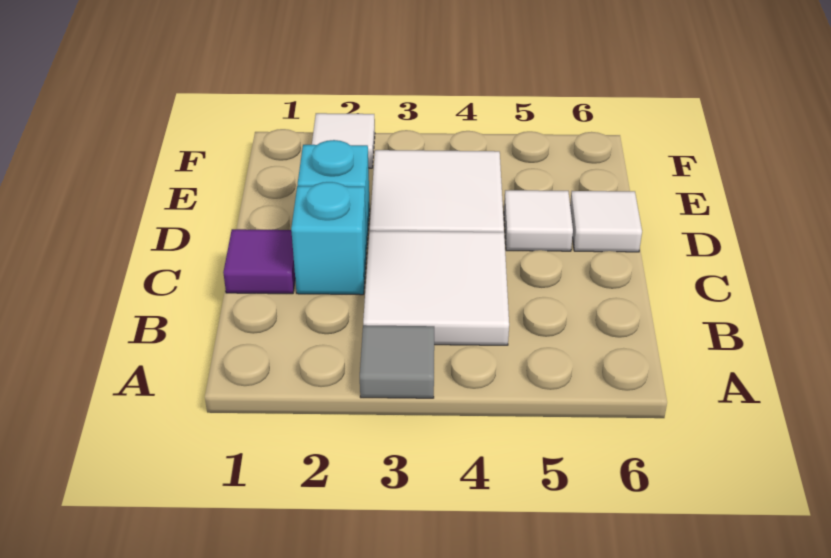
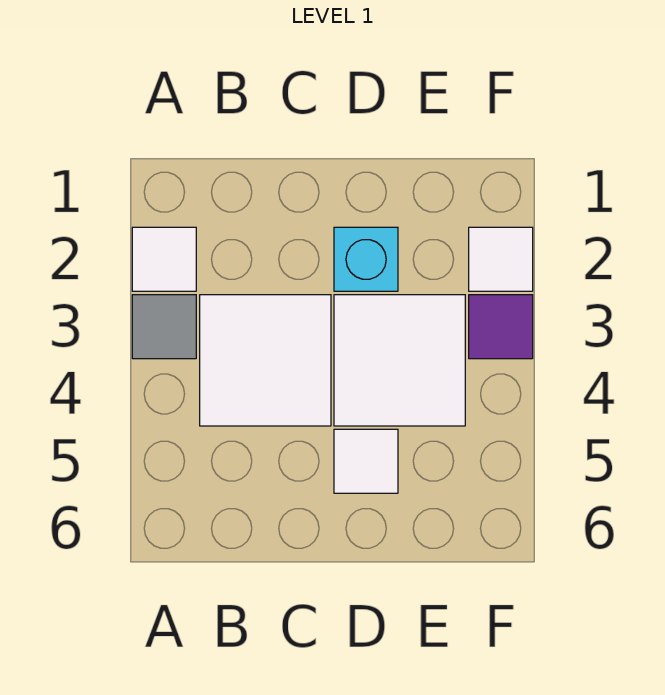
purple tile C1 level 1 -> purple tile F3 level 1
cyan brick C2 level 1 -> none
white tile D6 level 1 -> white tile A2 level 1

